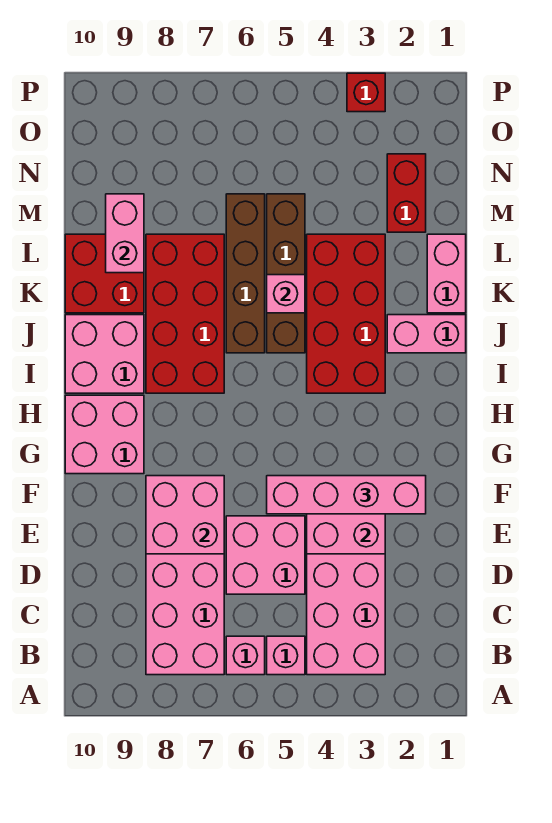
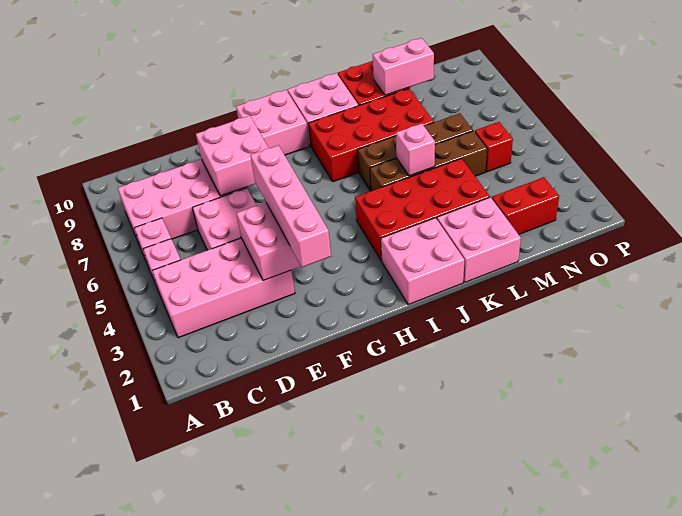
pink brick J1:J2 level 1 -> pink brick I1:J2 level 1
pink brick K1:L1 level 1 -> pink brick K1:L2 level 1
red brick P3 level 1 -> red brick N5 level 1

